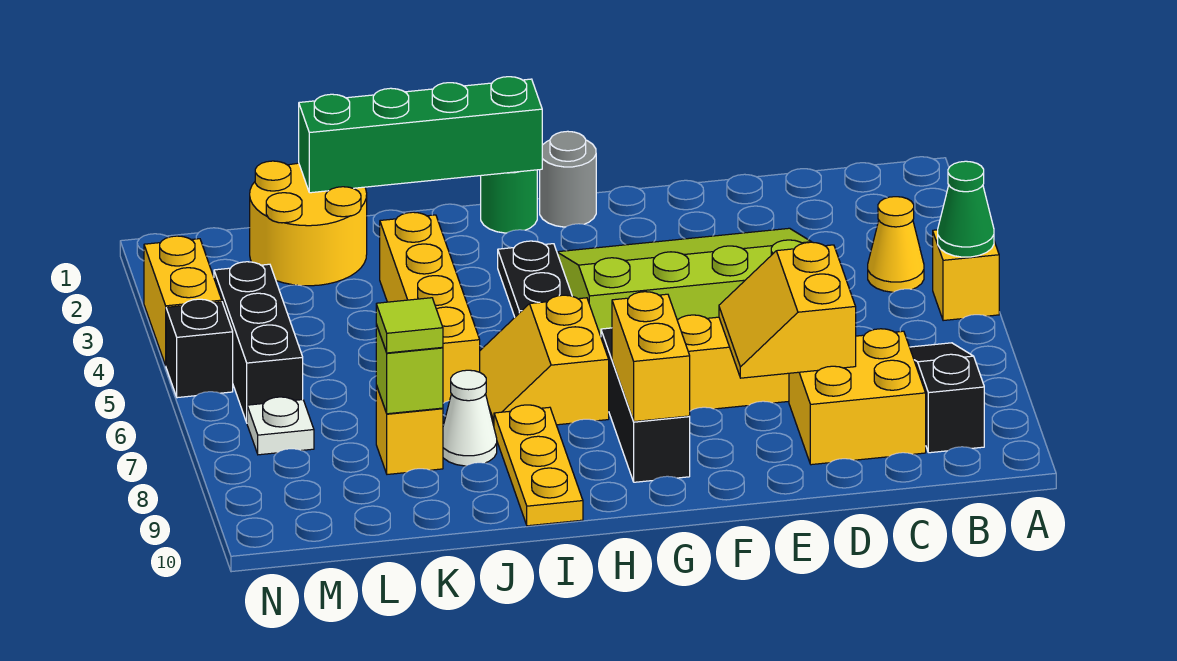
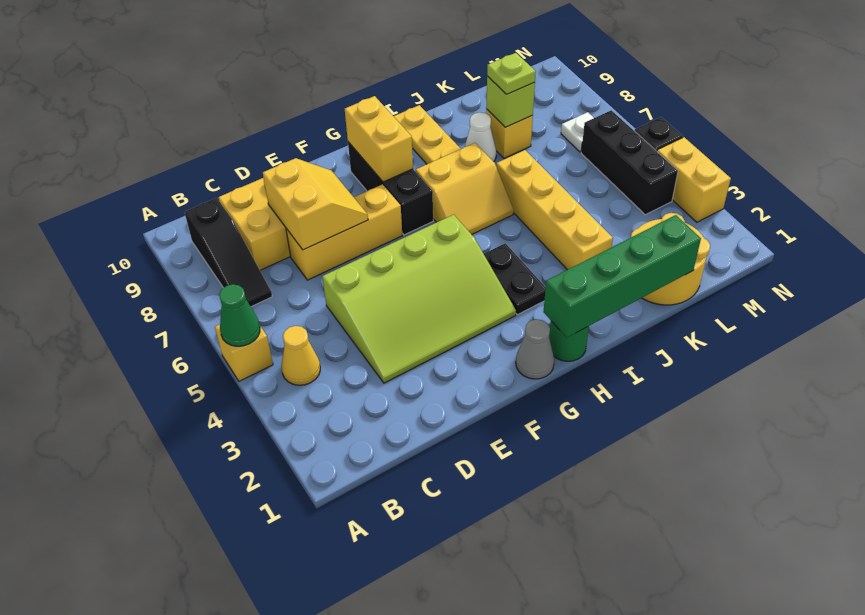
grey round brick G1 level 1 -> grey cone G1 level 1
yellow slope H6:I7 level 1 top H -> yellow slope H6:I7 level 1 top 7
lime tile K8 level 3 -> lime plate K8 level 3

